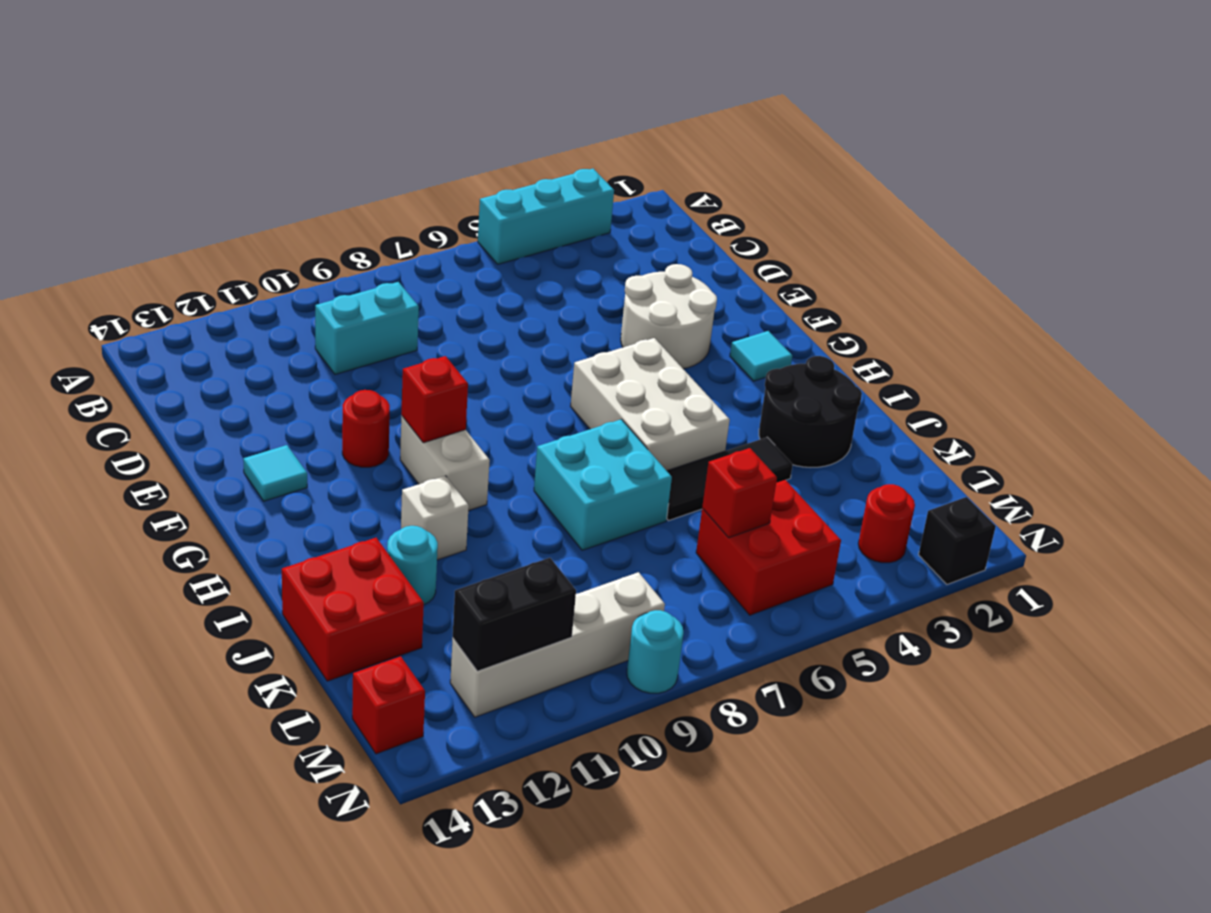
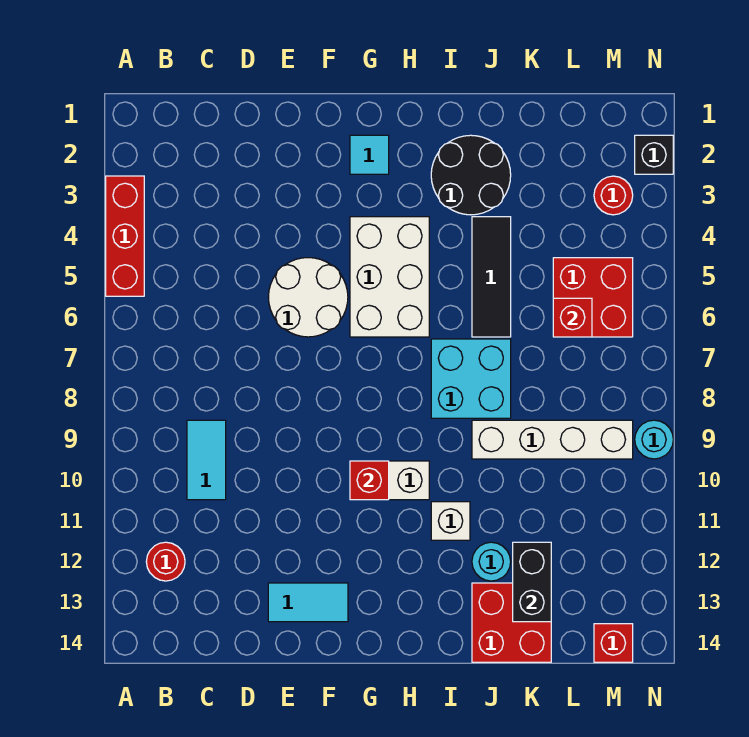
cyan brick A3:A5 level 1 -> red brick A3:A5 level 1
cyan brick C9:C10 level 1 -> cyan tile C9:C10 level 1
white round brick E3:F4 level 1 -> white round brick E5:F6 level 1
red round brick F11 level 1 -> red round brick B12 level 1
cyan tile F13 level 1 -> cyan tile E13:F13 level 1
white brick G5:I6 level 1 -> white brick G4:H6 level 1
white brick M9:M12 level 1 -> white brick J9:M9 level 1
black brick M11:M12 level 2 -> black brick K12:K13 level 2

